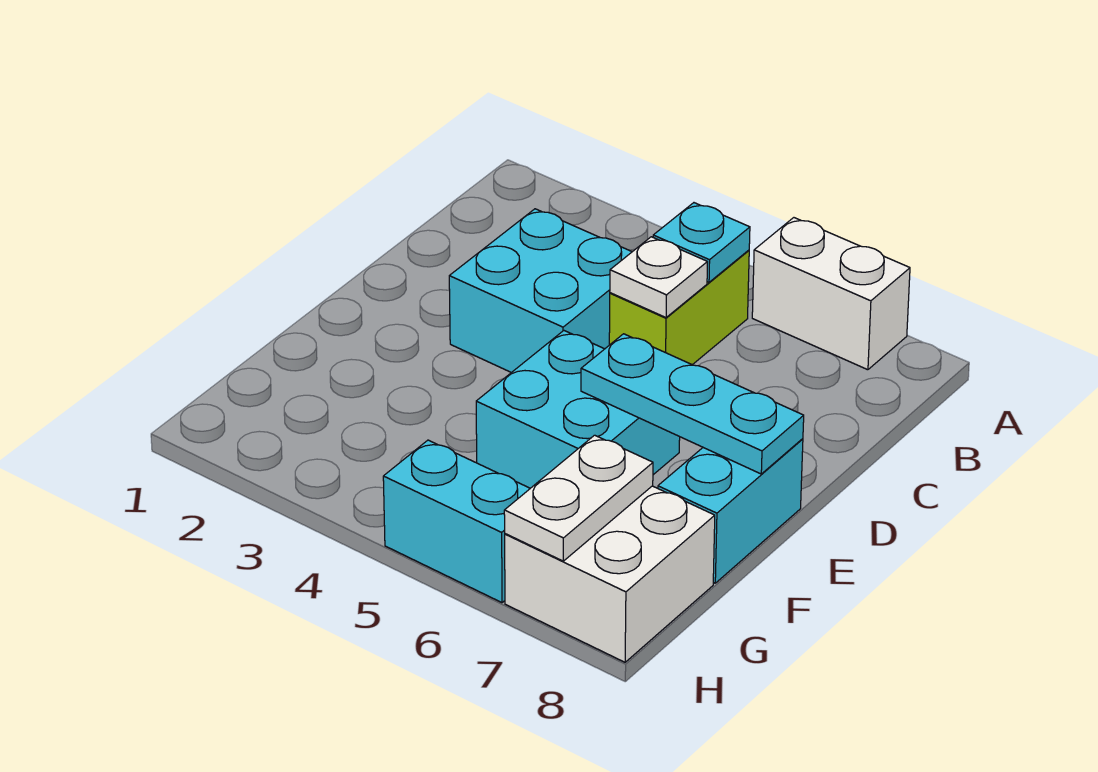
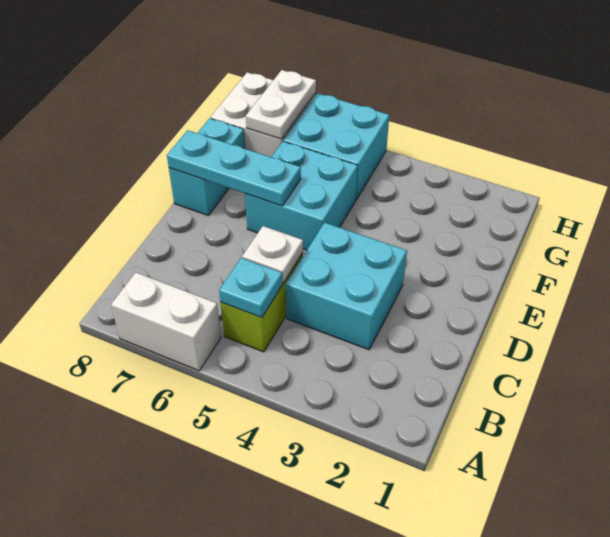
cyan brick H5:H6 level 1 -> cyan brick G5:H6 level 1

